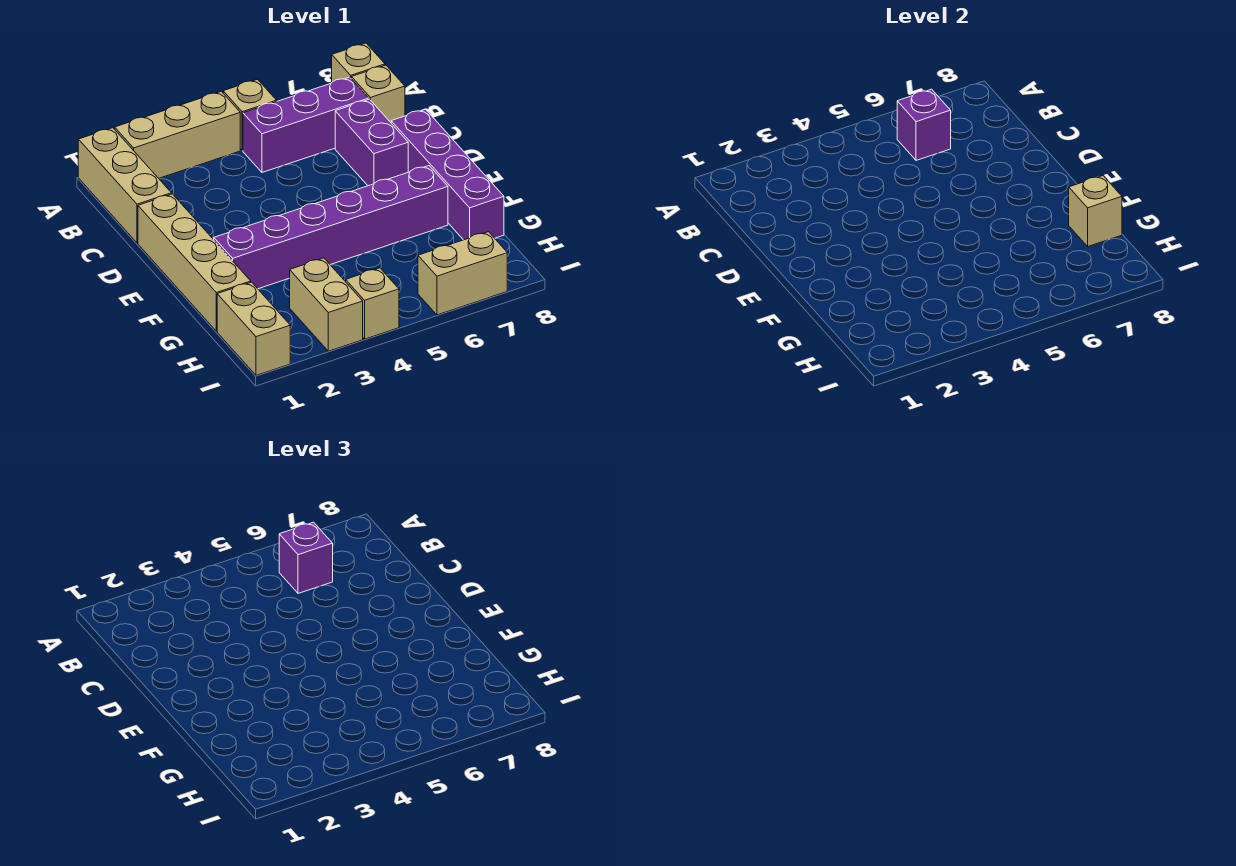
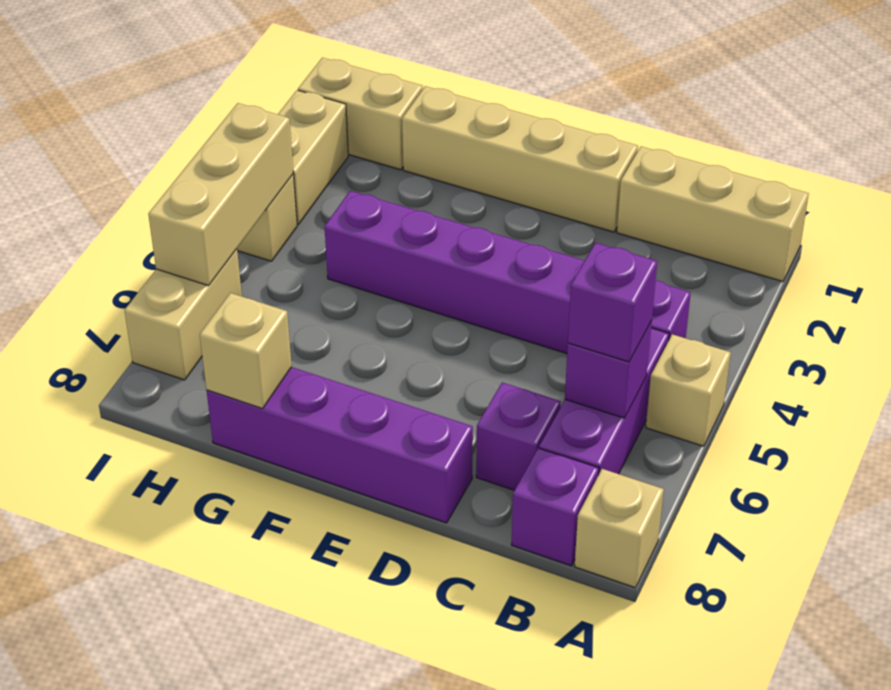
tan brick A2:A4 level 1 -> tan brick I4:I6 level 2
tan brick B8 level 1 -> purple brick B8 level 1
purple brick C7:D7 level 1 -> purple brick C7 level 1
purple brick F2:F7 level 1 -> purple brick B4:G4 level 1
tan brick H3:I3 level 1 -> tan brick I2:I3 level 1

